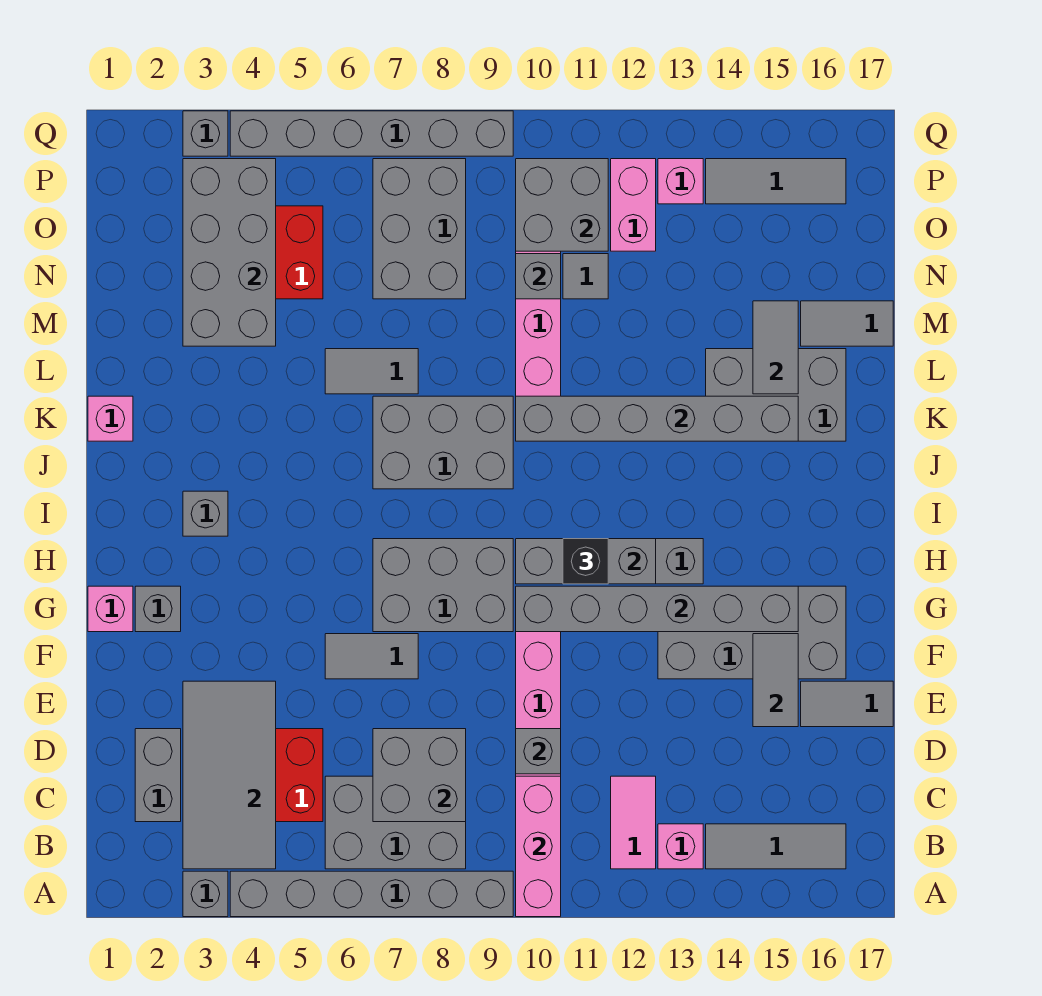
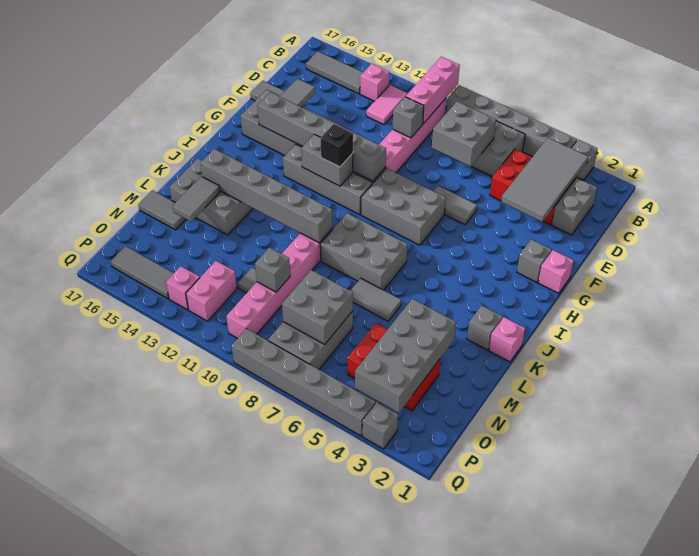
grey brick I3 level 1 -> grey brick K2 level 1
grey brick O10:P11 level 2 -> grey brick N7:O8 level 2

